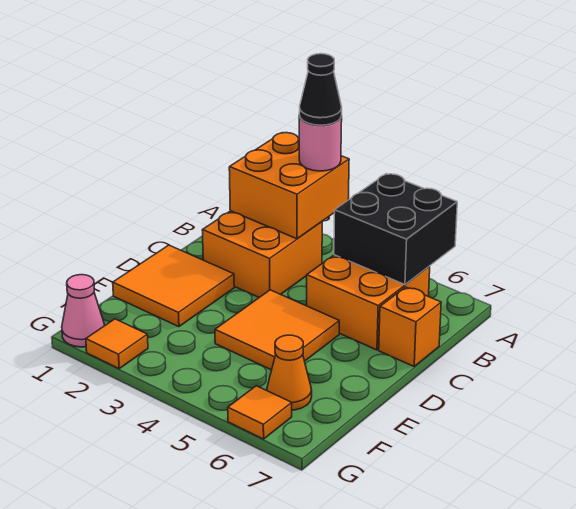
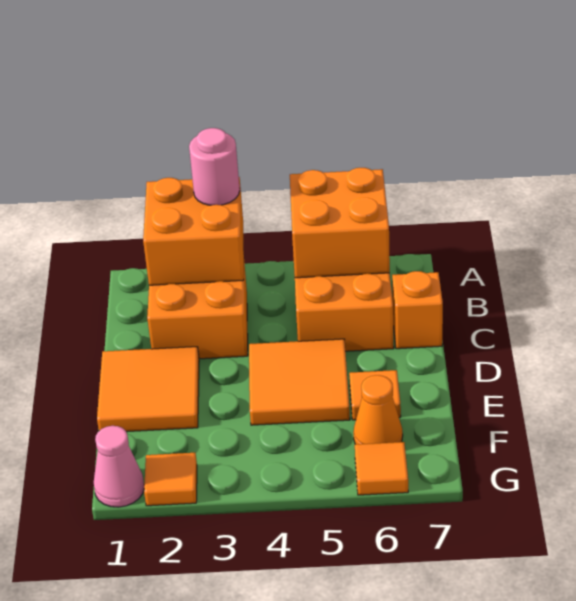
black cone A3 level 4 -> none
black brick A5:B6 level 2 -> orange brick A5:B6 level 2
none -> orange tile E6 level 1

